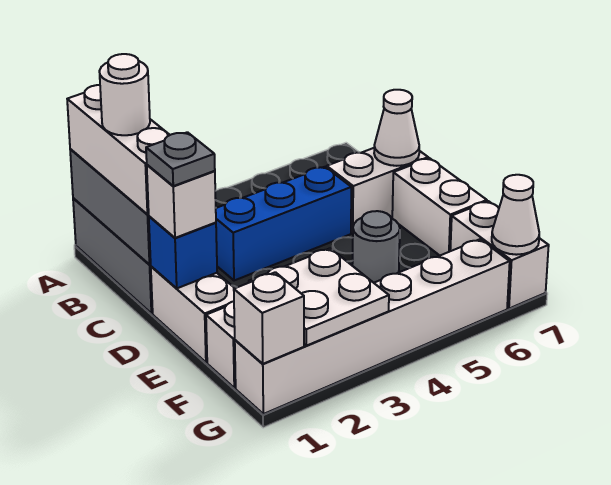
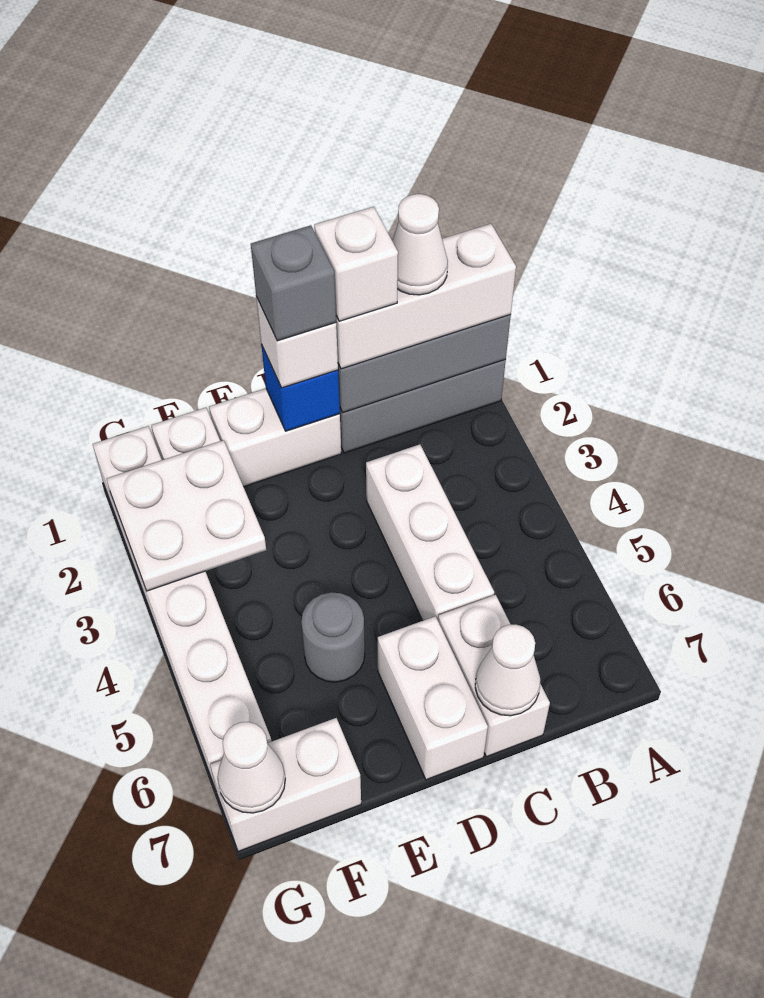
white round brick B1 level 4 -> white cone B1 level 4
blue brick C3:C5 level 1 -> white brick C3:C5 level 1
grey plate D1 level 4 -> grey brick D1 level 4
white brick D7:E7 level 1 -> white brick D6:D7 level 1
white brick G1 level 2 -> white brick C1 level 4

